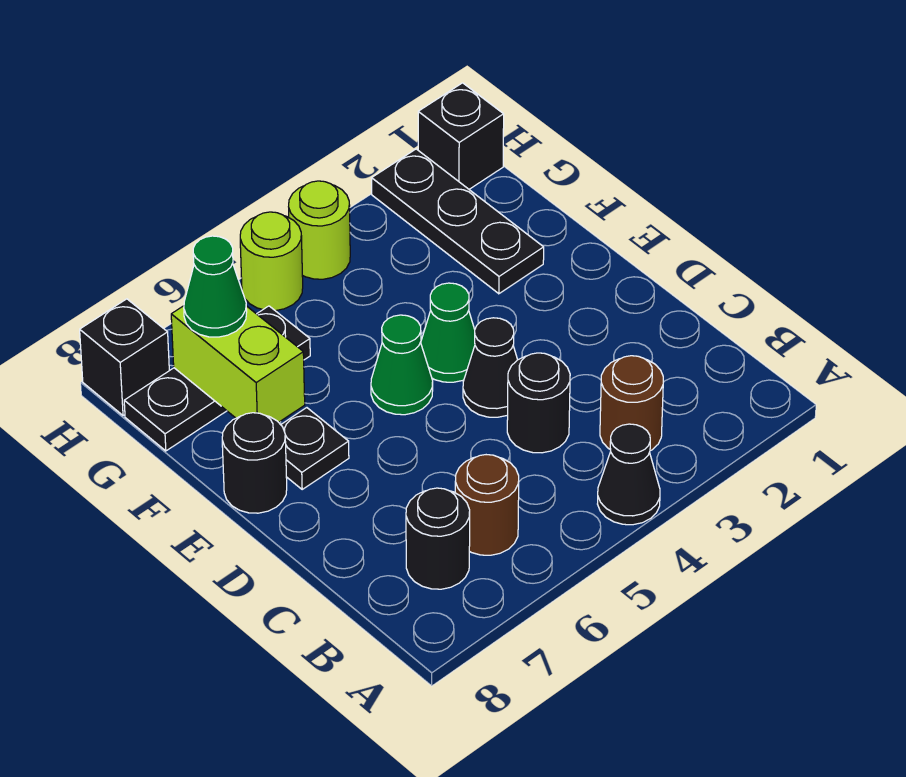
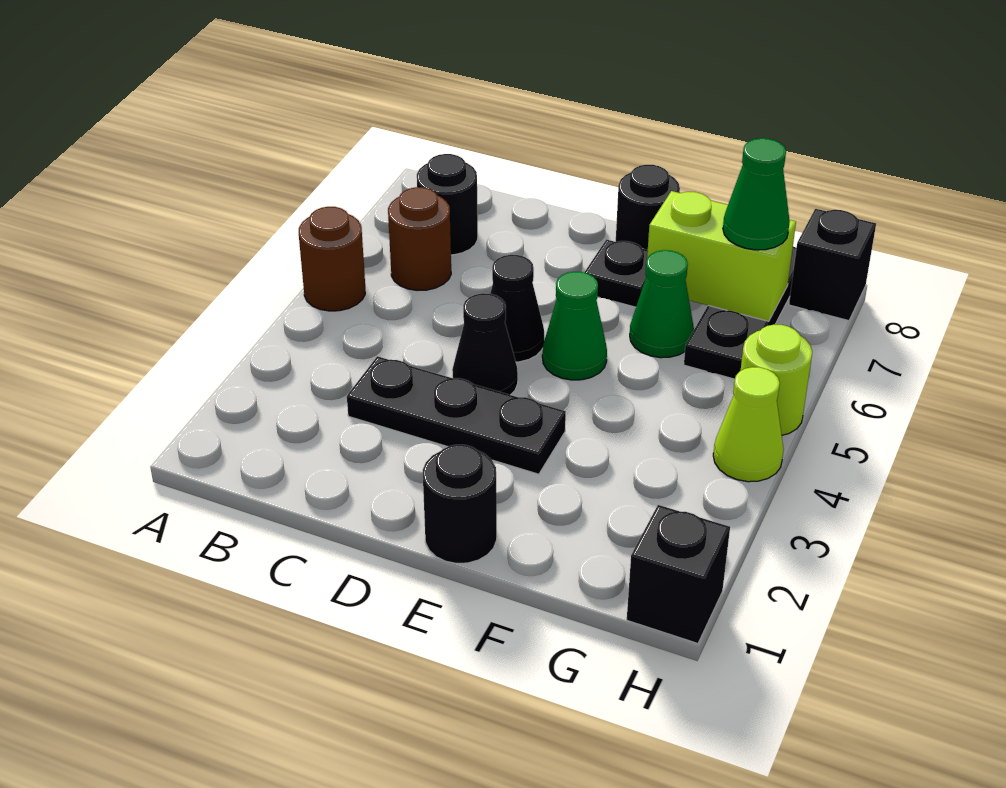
black cone A4 level 1 -> black cone D5 level 1
brown round brick B3 level 1 -> brown round brick A5 level 1
black round brick C4 level 1 -> black round brick E1 level 1
green cone E4 level 1 -> green cone F6 level 1
black plate F2:H2 level 1 -> black plate C3:E3 level 1
lime round brick H4 level 1 -> lime cone H4 level 1

